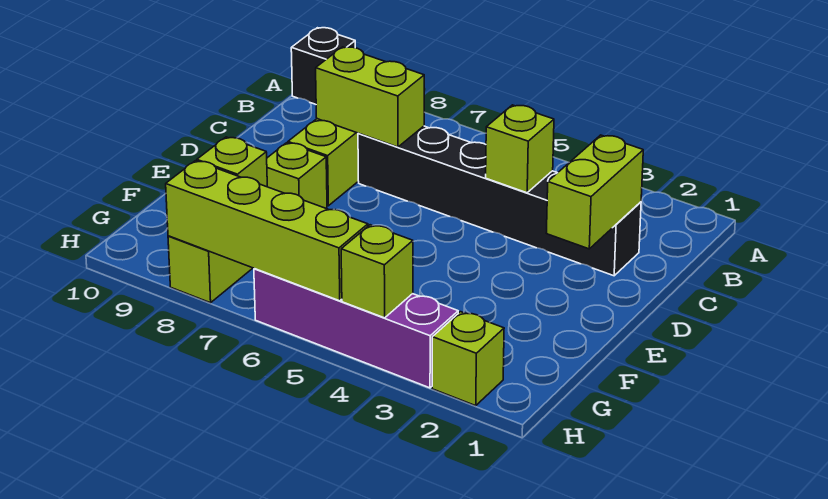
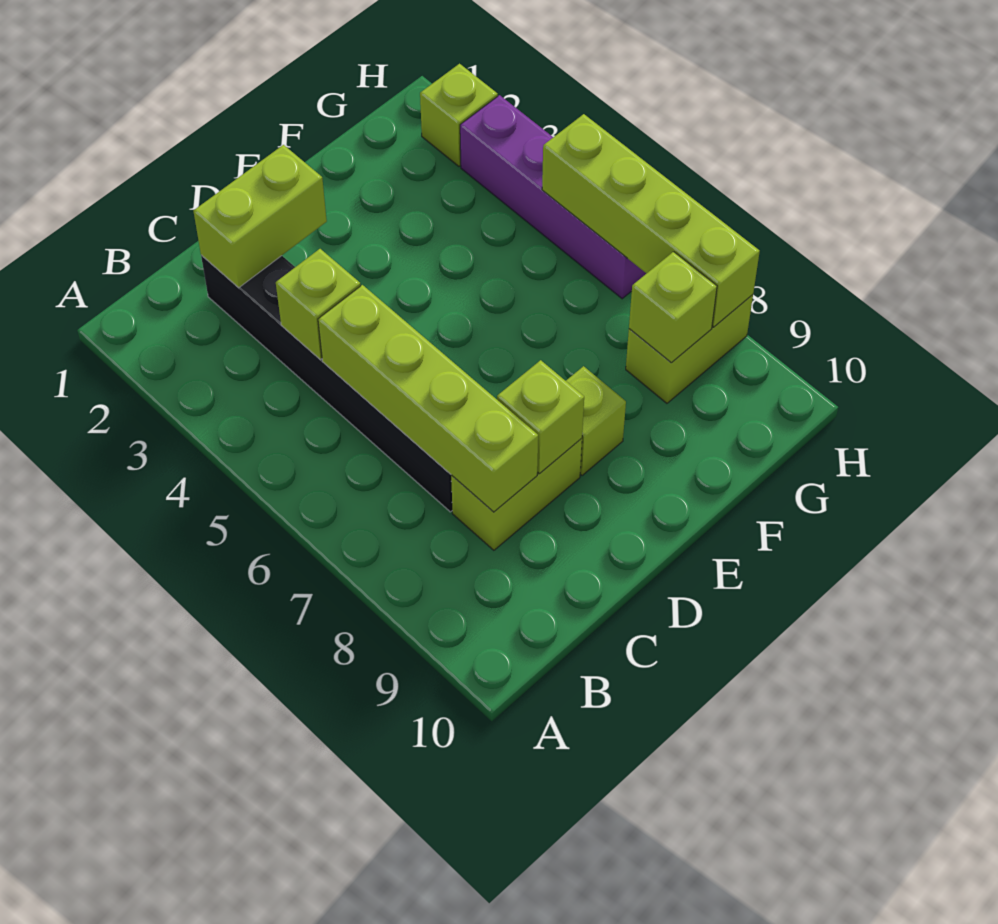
black brick A10 level 1 -> none
lime brick C7:C8 level 2 -> lime brick C5:C8 level 2
lime brick H4 level 2 -> lime brick D8 level 2

